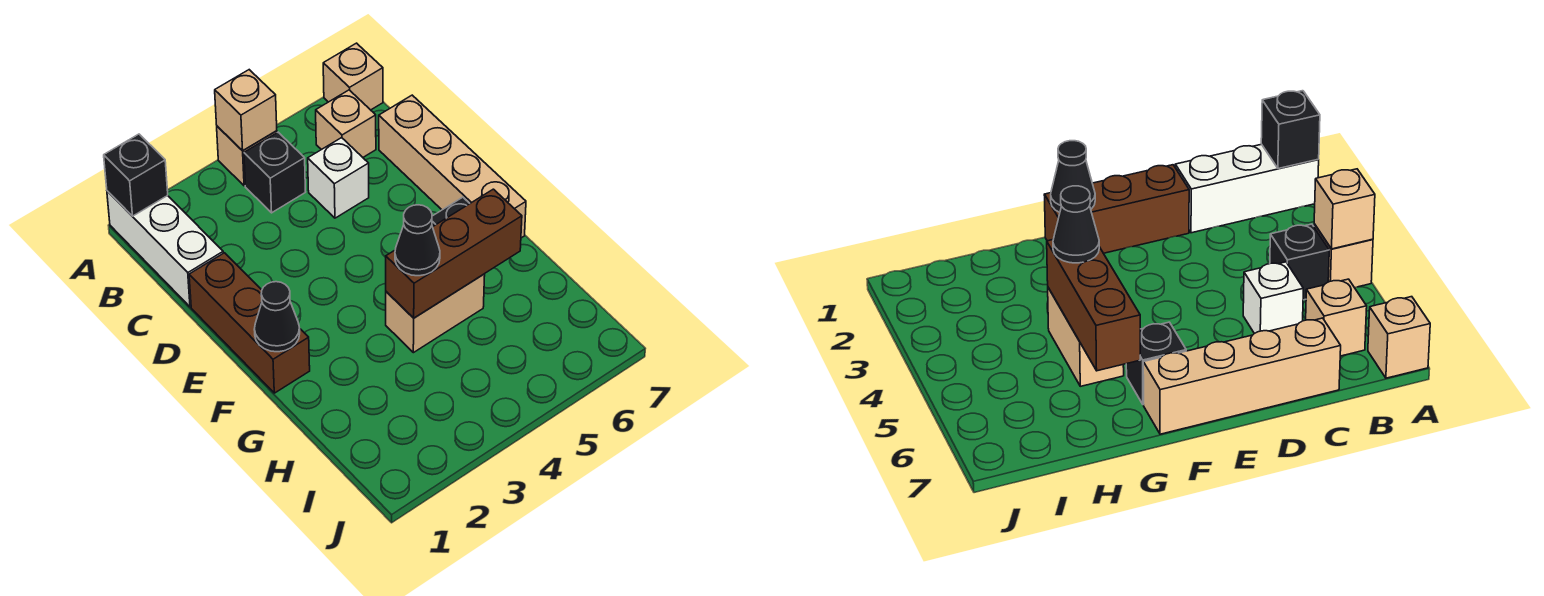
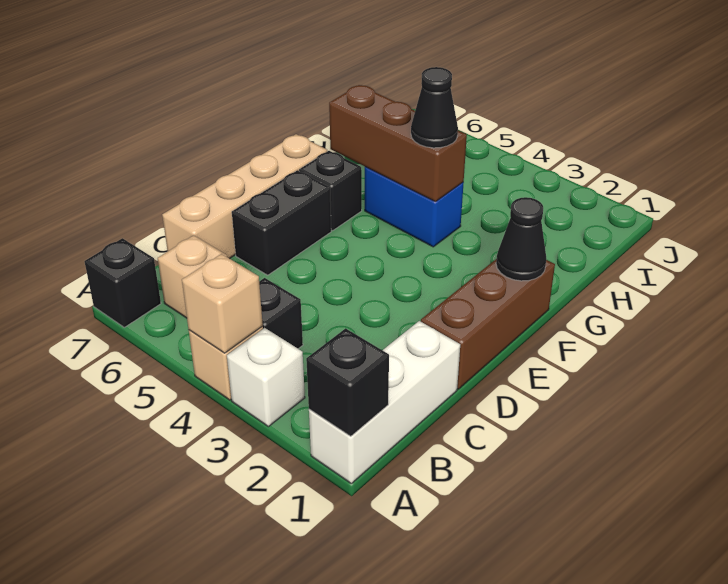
tan brick A7 level 1 -> black brick A7 level 1
white brick C5 level 1 -> white brick A3 level 1
none -> black brick D6:E6 level 1
tan brick G4:G5 level 1 -> blue brick G4:G5 level 1

